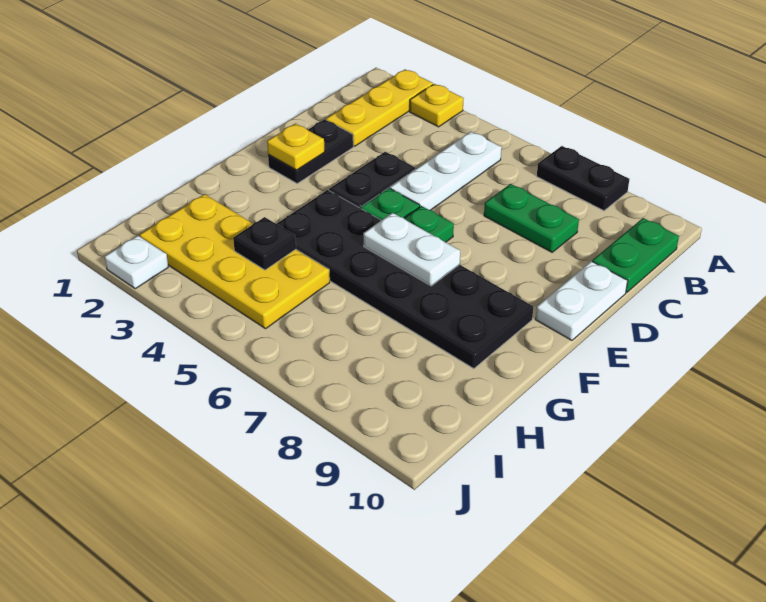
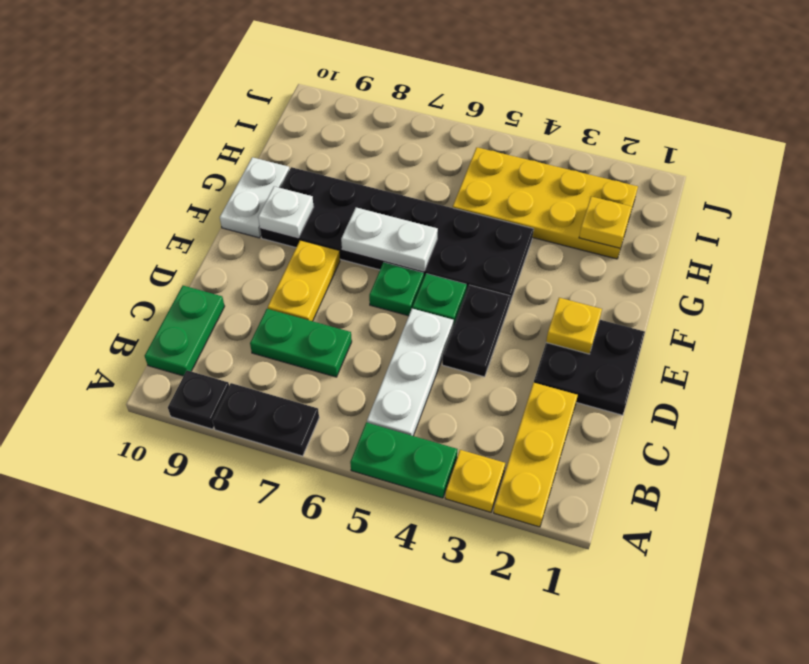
none -> green plate A4:A5 level 1
black plate D2:E2 level 1 -> black plate D1:E2 level 1
none -> yellow plate D8:E8 level 1
white plate D10:E10 level 1 -> white plate F10:G10 level 1
none -> yellow plate H2 level 2
black plate H4 level 2 -> black plate A9 level 1
white plate J2 level 1 -> white plate F9 level 2

